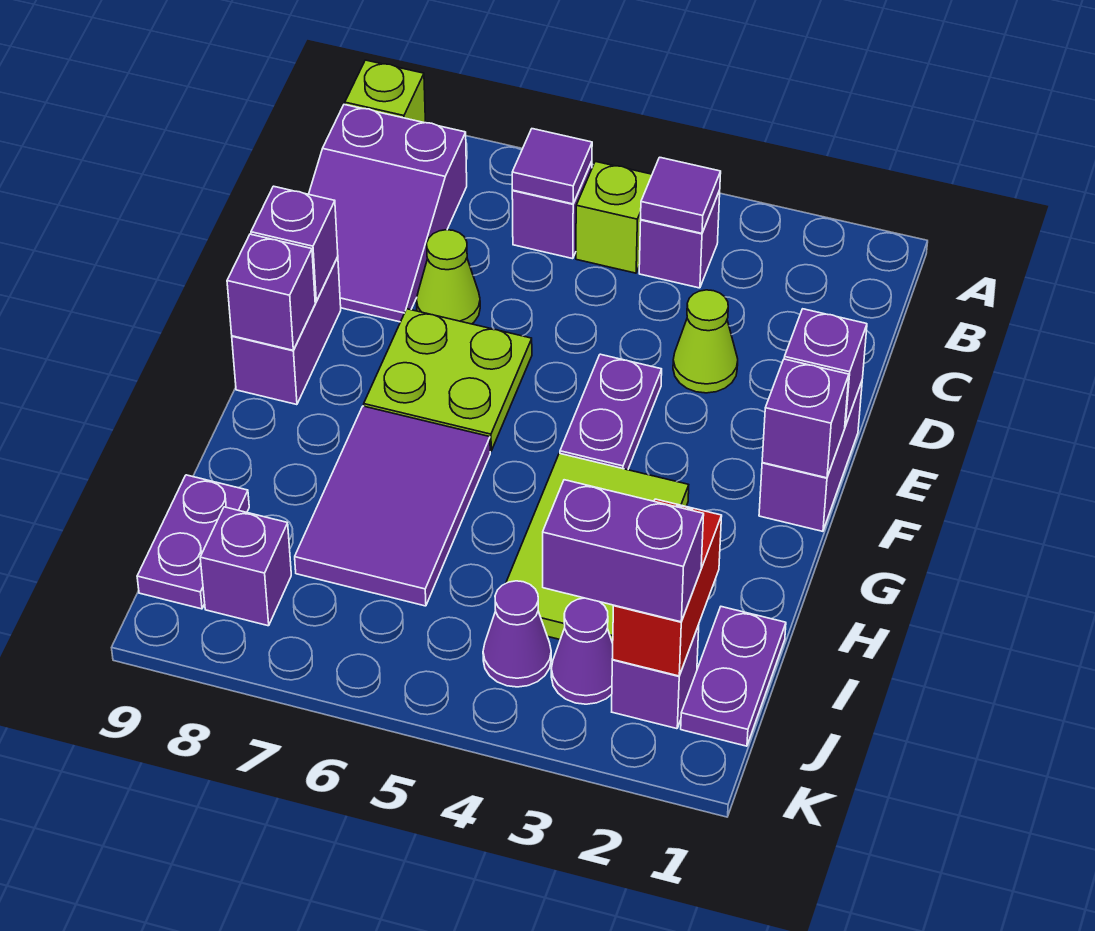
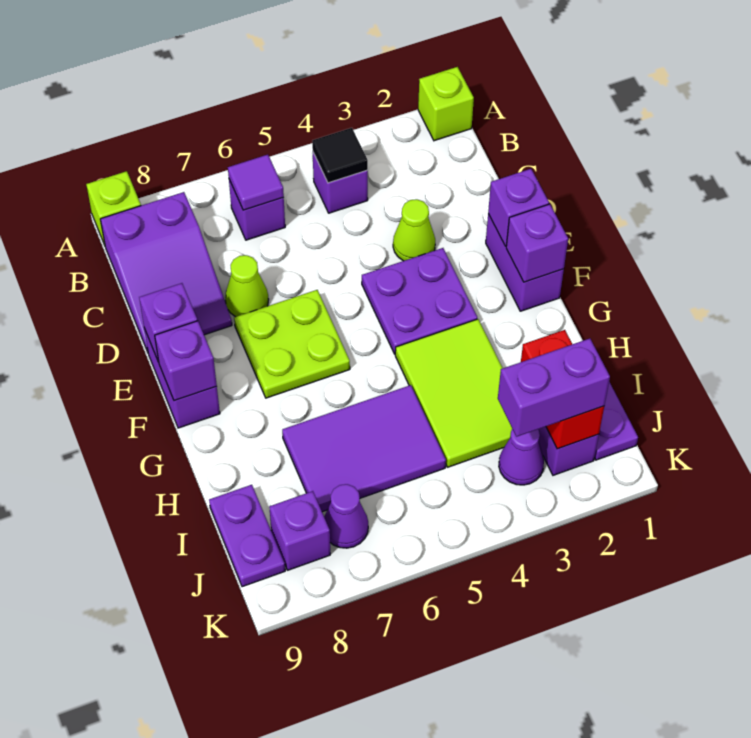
purple tile B4 level 2 -> black tile B4 level 2
lime brick B5 level 1 -> lime brick A1 level 1
purple plate E4:F4 level 1 -> purple plate E3:F4 level 1
purple tile G6:I7 level 1 -> purple tile H5:I7 level 1
purple cone J4 level 1 -> purple cone J7 level 1

